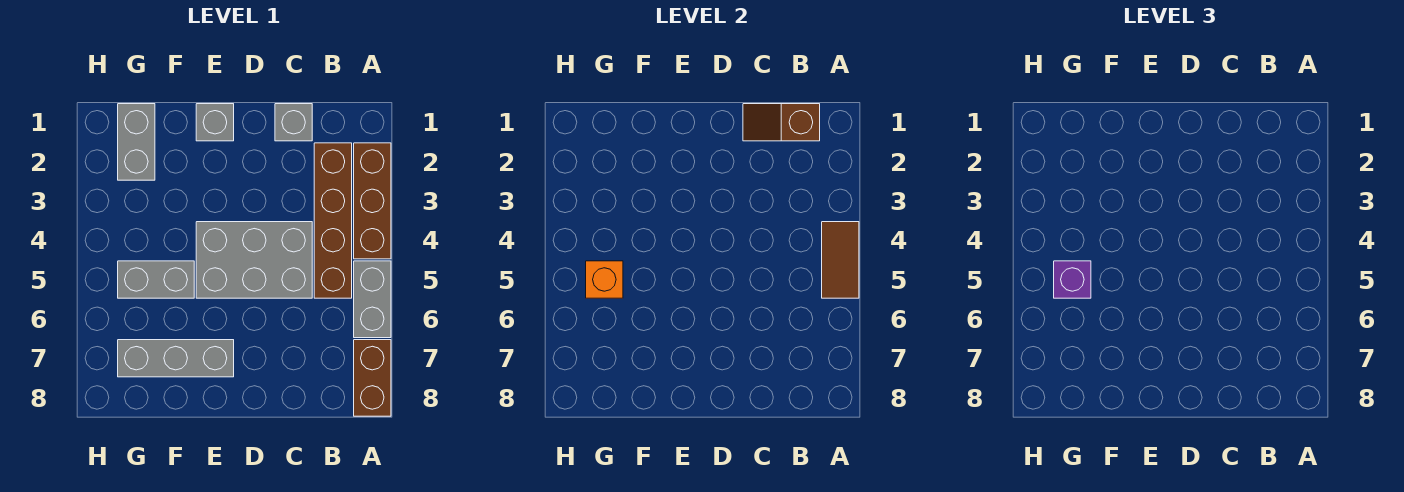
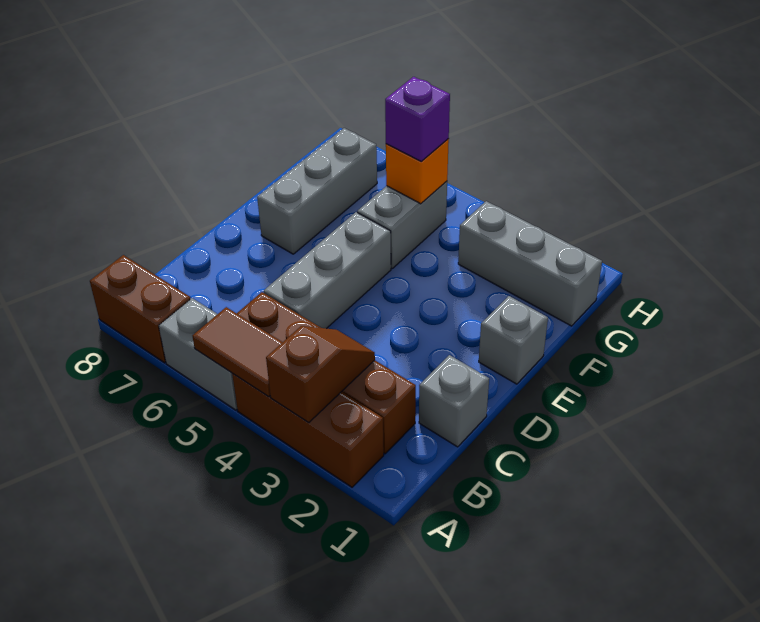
brown slope B1:C1 level 2 top B -> brown slope A3:B3 level 2 top A
grey brick C4:E5 level 1 -> grey brick C5:E5 level 1
grey brick G1:G2 level 1 -> grey brick G1:G3 level 1

